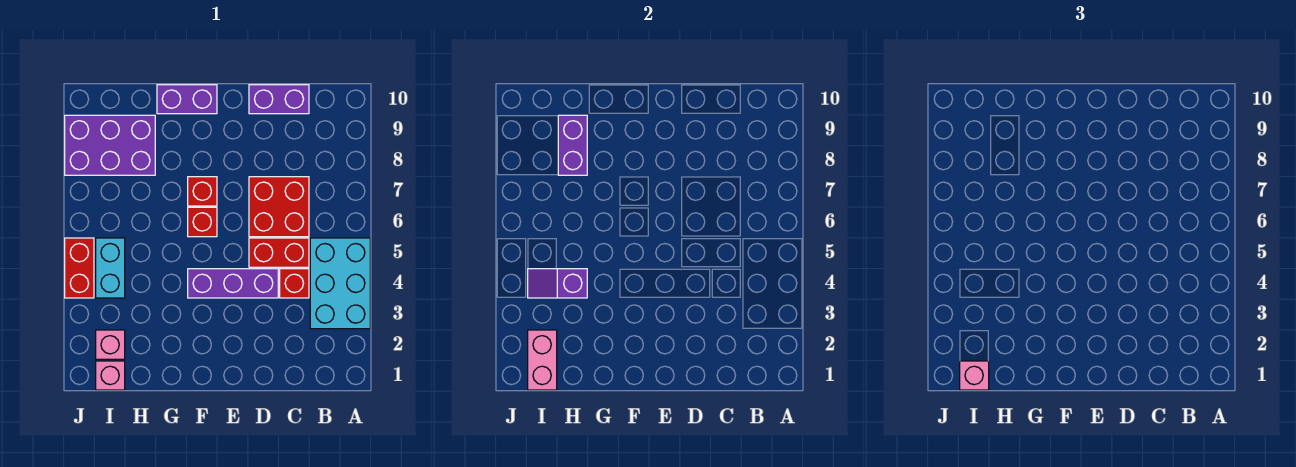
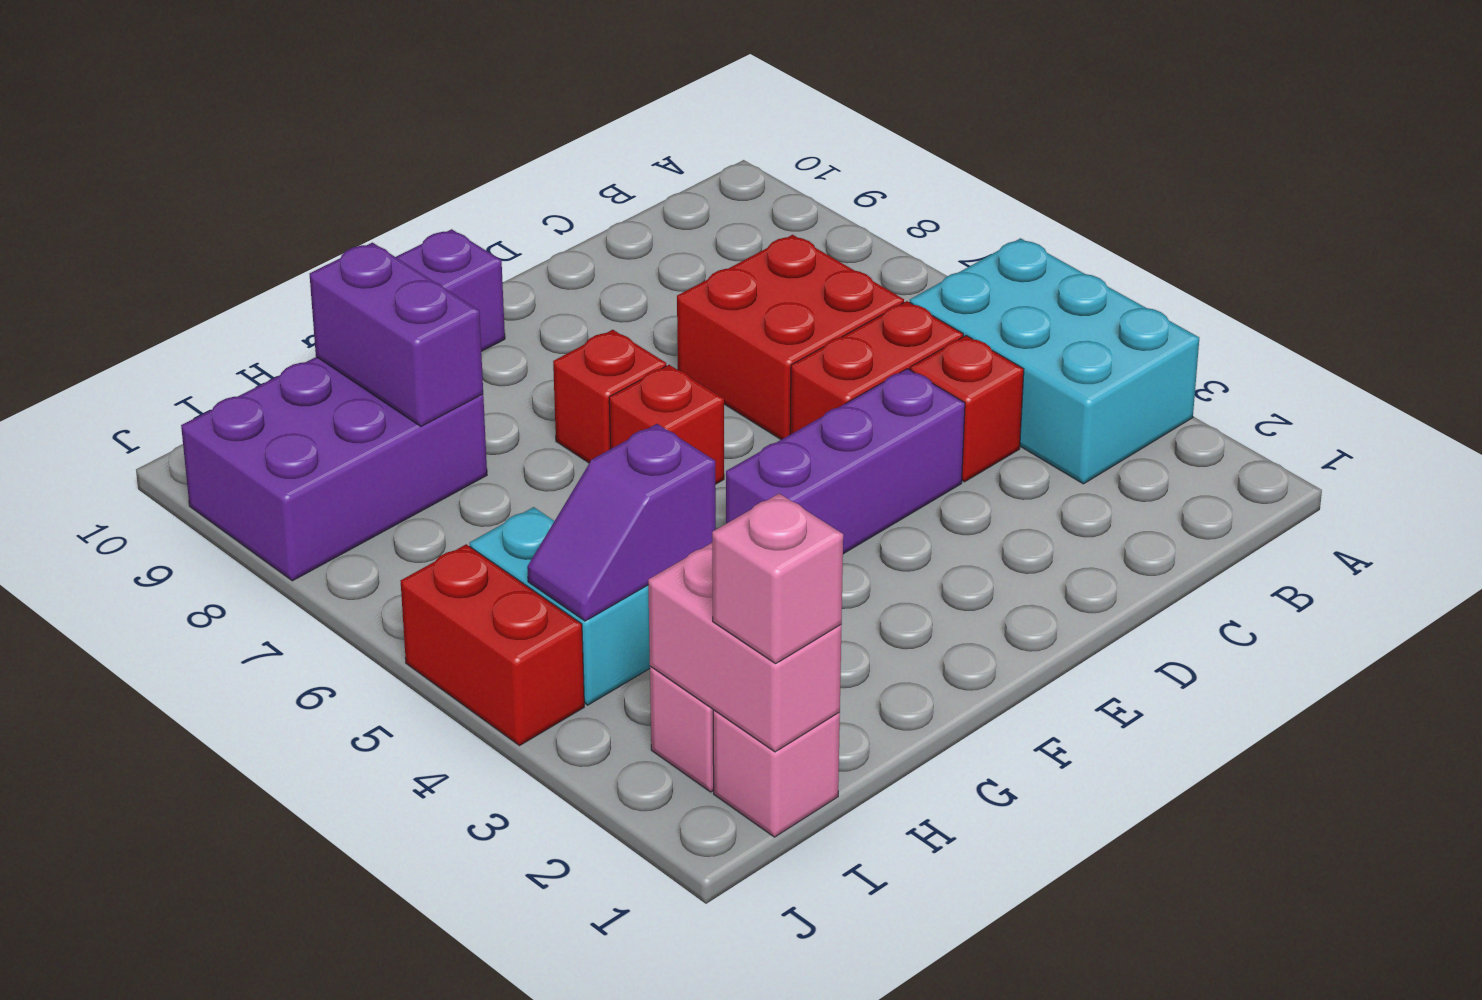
purple brick C10:D10 level 1 -> none

